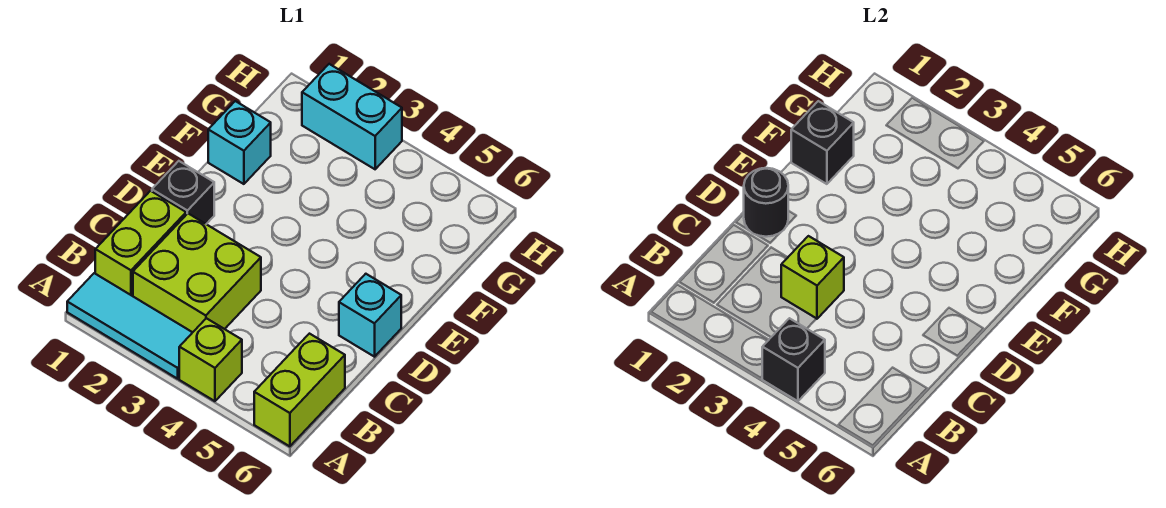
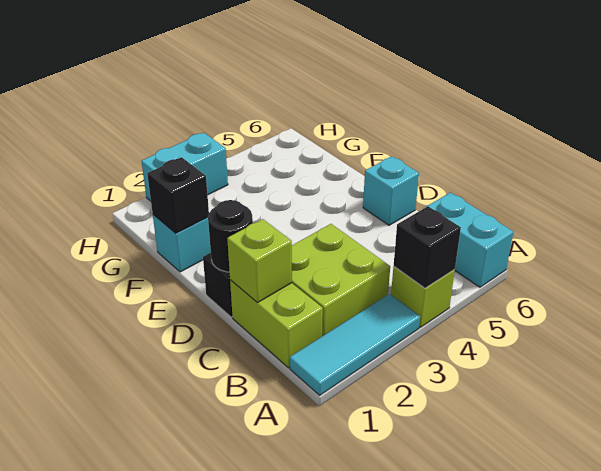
lime brick A6:B6 level 1 -> cyan brick A6:B6 level 1
lime brick C3 level 2 -> lime brick C1 level 2

